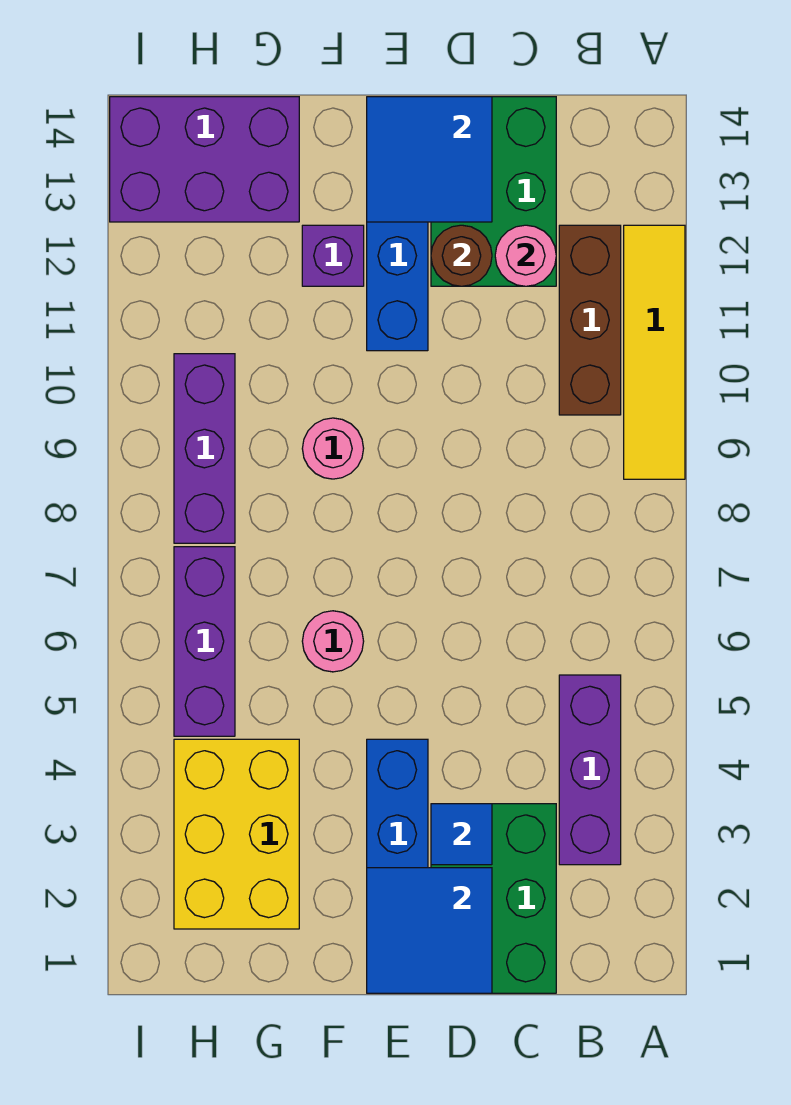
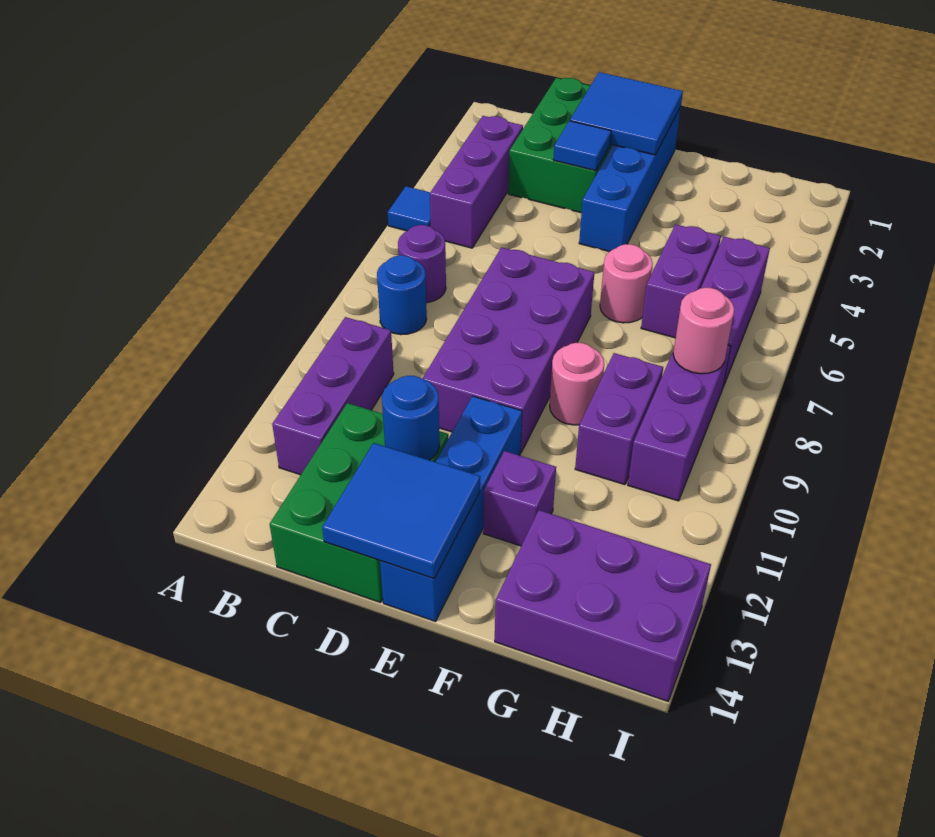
none -> blue tile A5 level 1
yellow tile A9:A12 level 1 -> none
none -> purple round brick B7 level 1
none -> blue round brick B8 level 1
brown brick B10:B12 level 1 -> purple brick B10:B12 level 1
pink round brick C12 level 2 -> pink round brick H8 level 2
none -> purple brick D7:E10 level 1
brown round brick D12 level 2 -> blue round brick D12 level 2
yellow brick G2:H4 level 1 -> none
none -> purple brick G5:G6 level 1
none -> purple brick G9:G10 level 1

